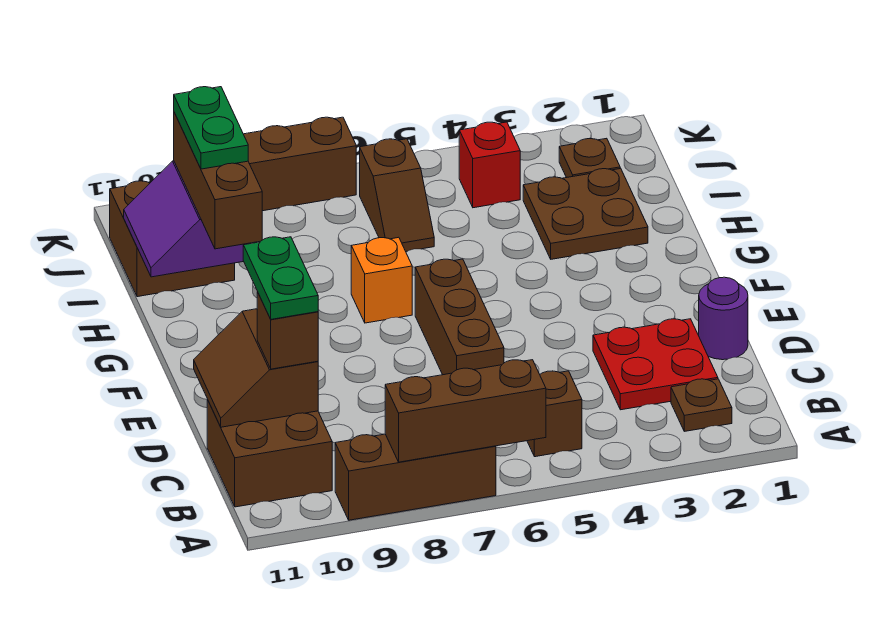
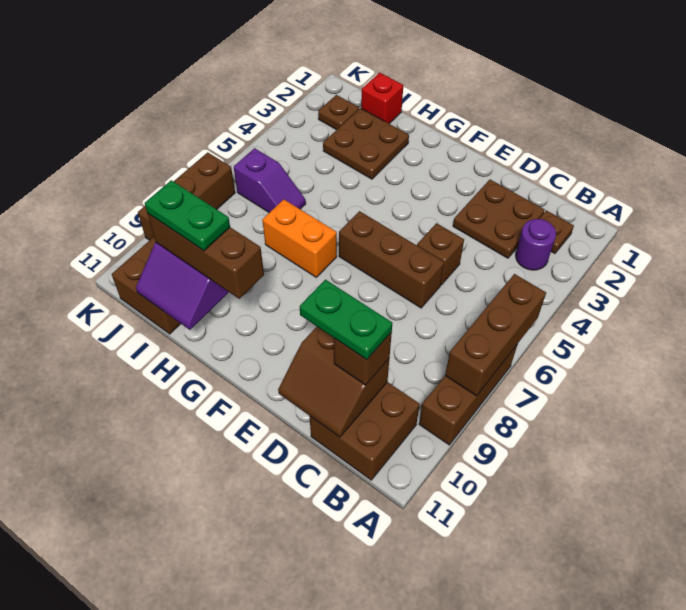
brown brick B5 level 1 -> brown brick D5 level 1
red plate C2:D3 level 1 -> brown plate C2:D3 level 1
purple round brick D1 level 1 -> purple round brick B3 level 1
orange brick G7 level 1 -> orange brick G7:H7 level 1
brown slope I6:J6 level 1 top J -> purple slope I6:J6 level 1 top J
red brick J4 level 1 -> red brick I1 level 1

